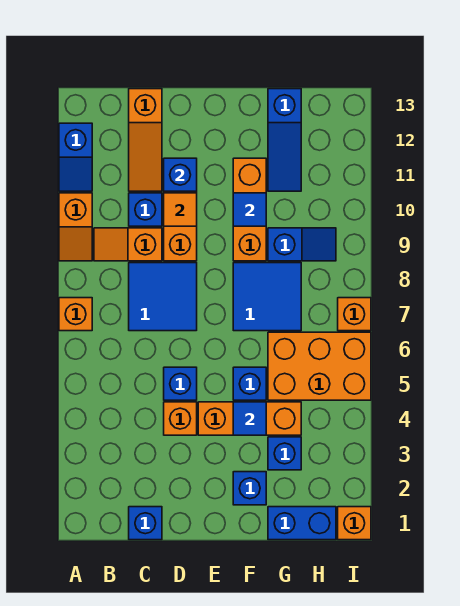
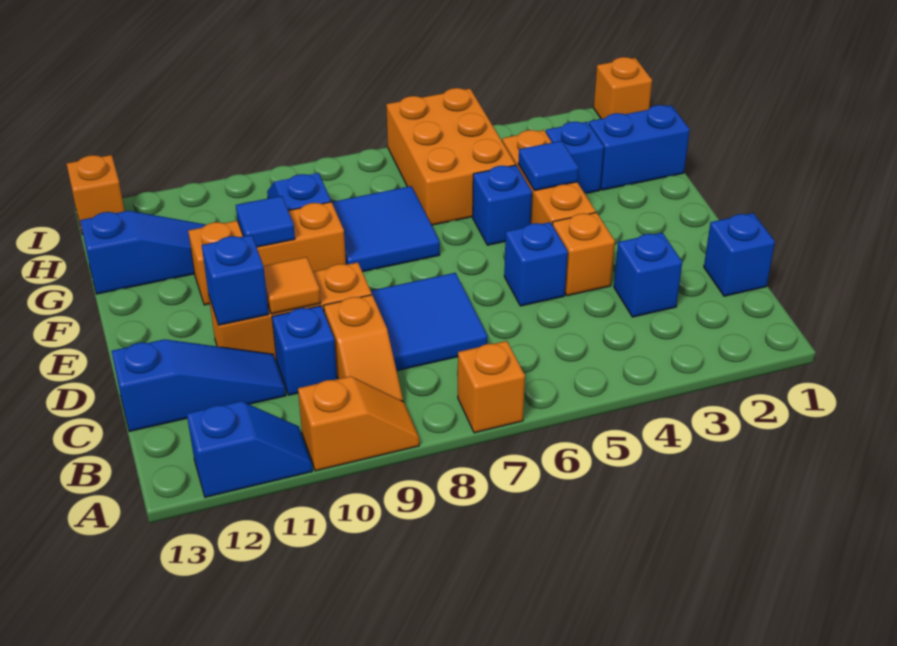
orange slope C11:C13 level 1 top 13 -> blue slope C11:C13 level 1 top 13
blue brick F2 level 1 -> blue brick C3 level 1
blue brick G1:H1 level 1 -> blue brick G1:G2 level 1
orange brick I7 level 1 -> orange brick I13 level 1

